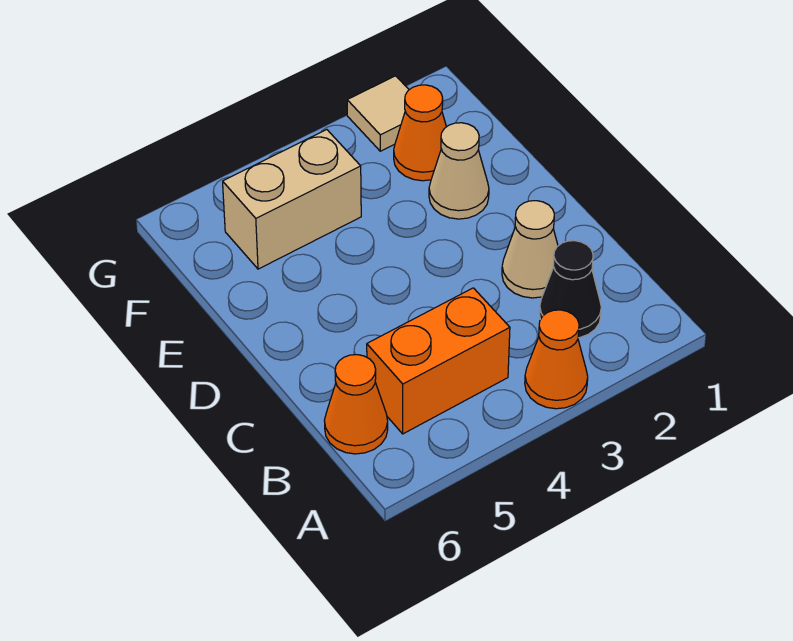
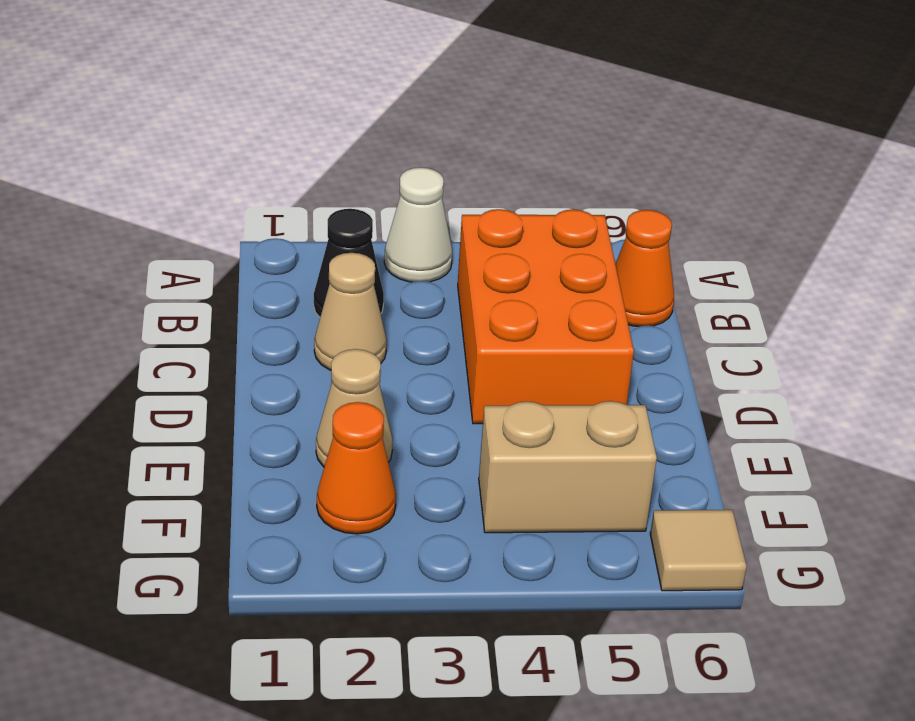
orange cone A3 level 1 -> white cone A3 level 1
orange brick B4:B5 level 1 -> orange brick B4:D5 level 1
tan tile G2 level 1 -> tan tile G6 level 1

